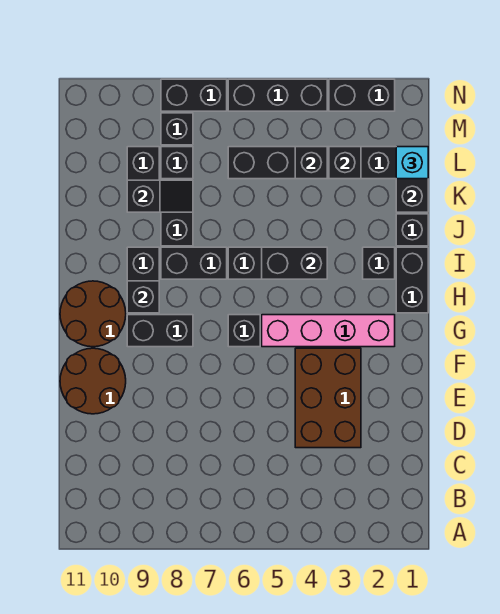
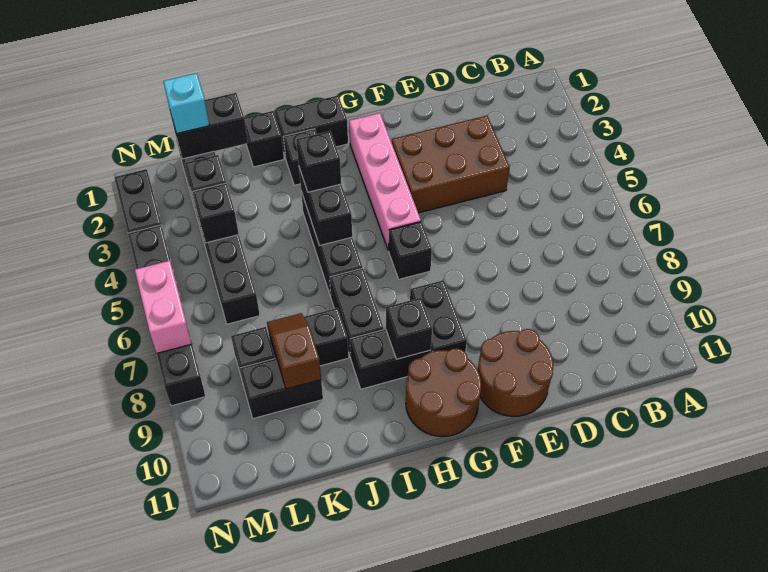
black slope K8:K9 level 2 top 9 -> brown slope K8:K9 level 2 top 9
black brick M8 level 1 -> black brick I4 level 3
none -> pink brick N6:N7 level 2

